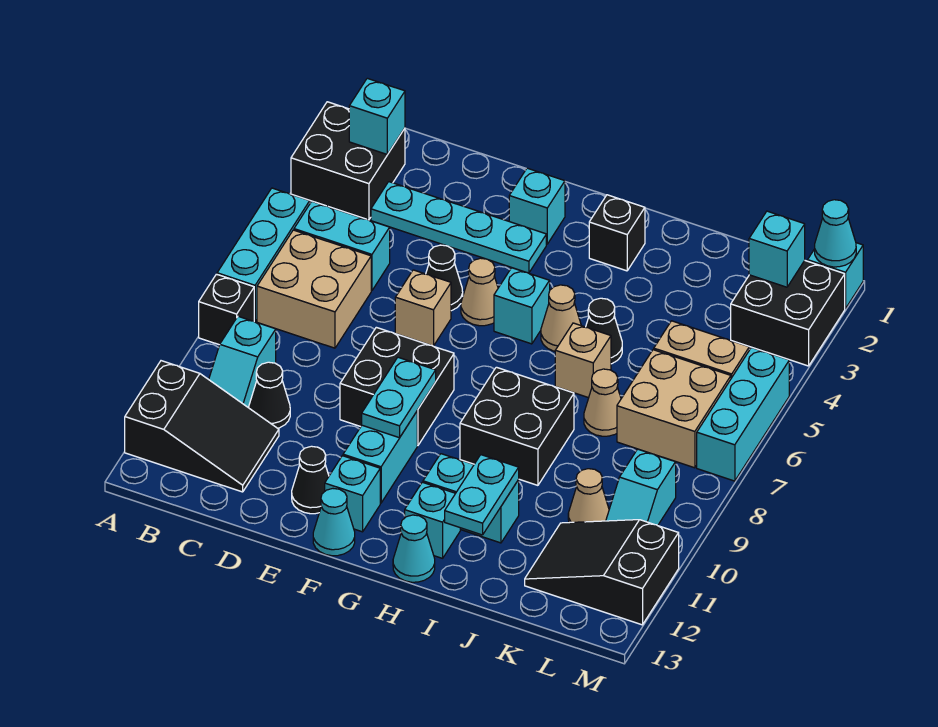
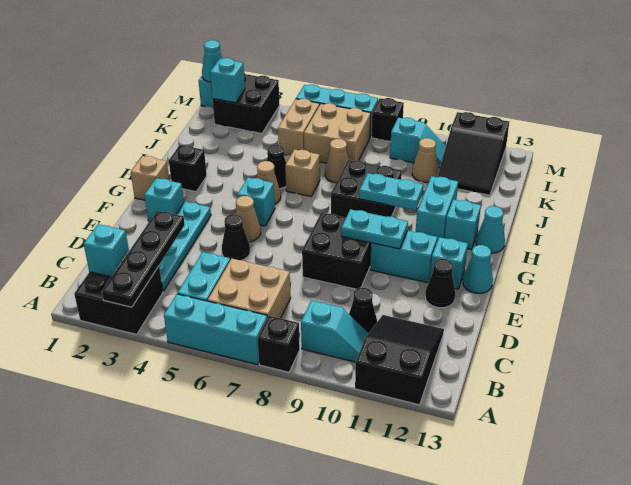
none -> black plate A3:D3 level 2
tan brick E6 level 1 -> tan brick G1 level 1
cyan plate I11:I12 level 2 -> cyan plate H9:H10 level 2
none -> black brick M8 level 1

